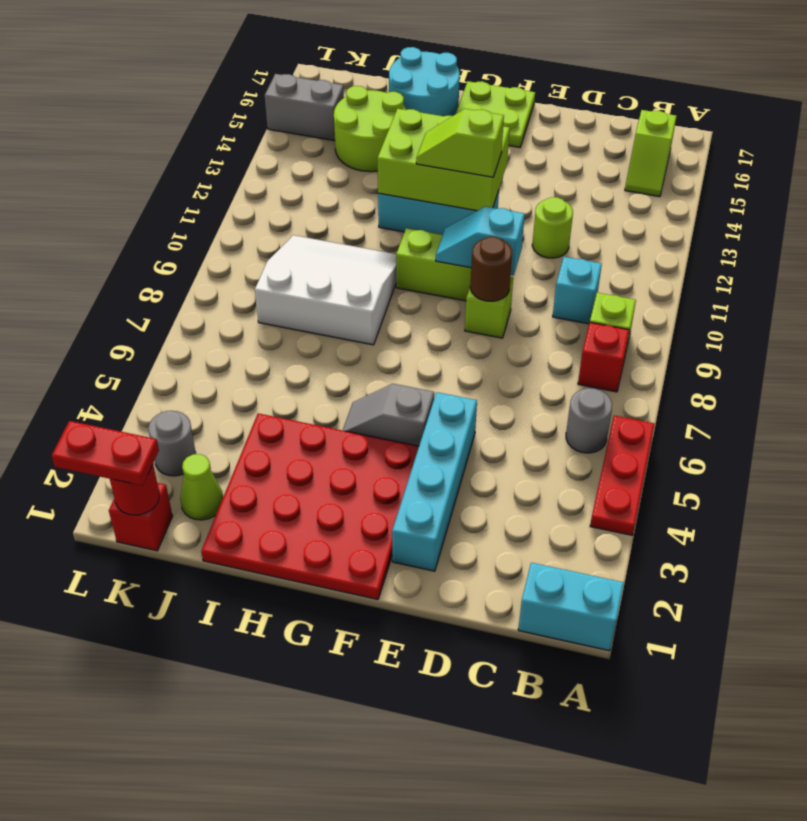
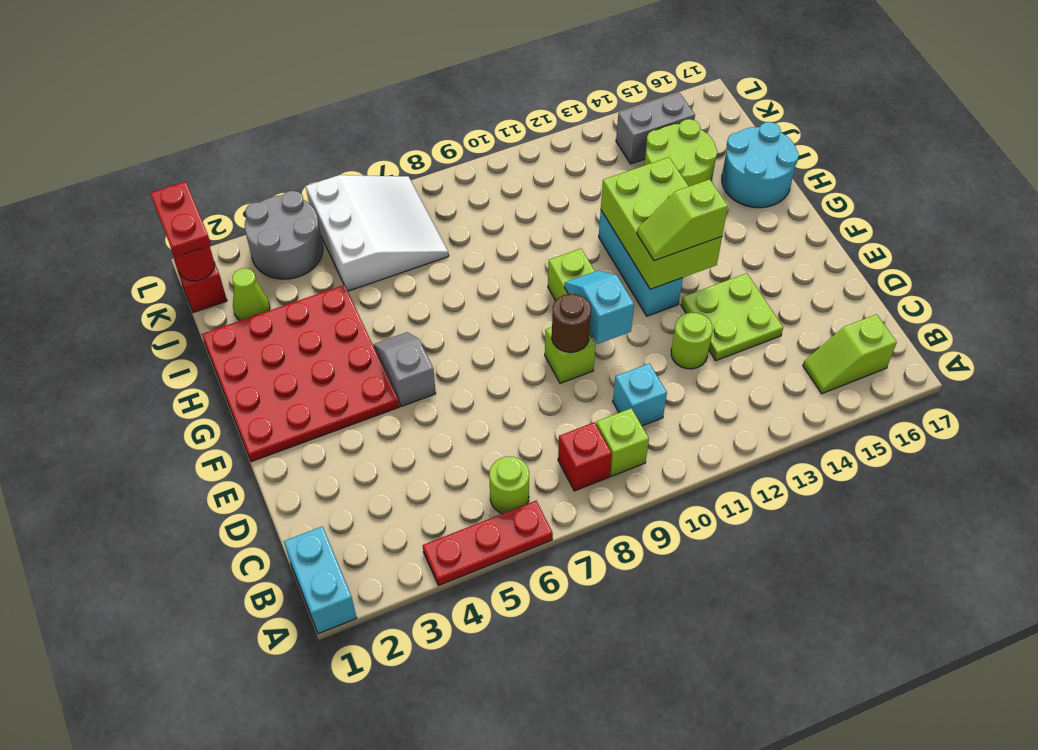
grey round brick B6 level 1 -> lime round brick B6 level 1
cyan brick E2:E5 level 1 -> none
lime slope F12:G12 level 3 top F -> lime slope F12:F13 level 3 top 13
lime plate F16:G17 level 1 -> lime plate D13:E14 level 1
white slope H8:J10 level 1 top 8 -> white slope J5:L7 level 1 top 5
grey round brick K3 level 1 -> grey round brick K3:L4 level 1
grey brick K15:L15 level 1 -> grey brick K14:K15 level 1

